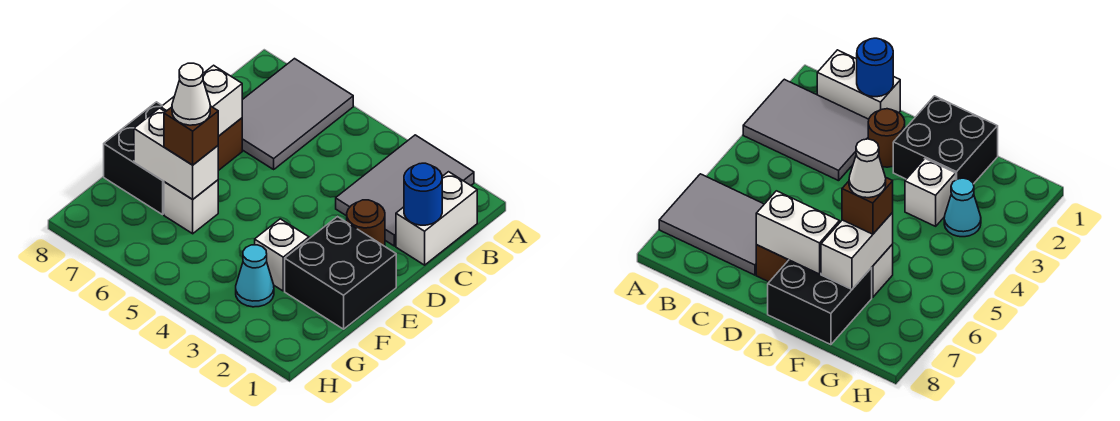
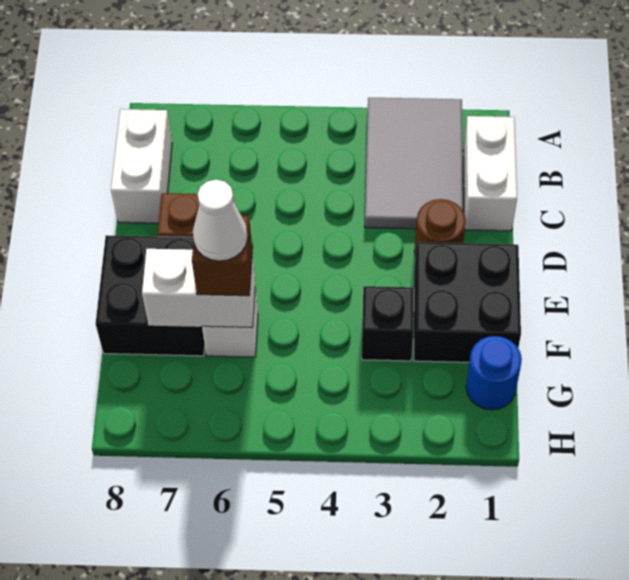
grey tile A6:C7 level 1 -> none
blue round brick C1 level 2 -> blue round brick G1 level 1
white brick D7:E7 level 2 -> white brick B8:C8 level 1
white brick F3 level 1 -> black brick F3 level 1
cyan cone G3 level 1 -> none

